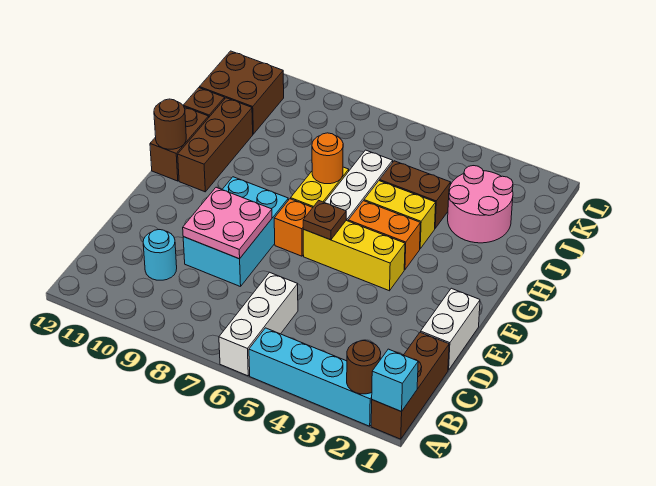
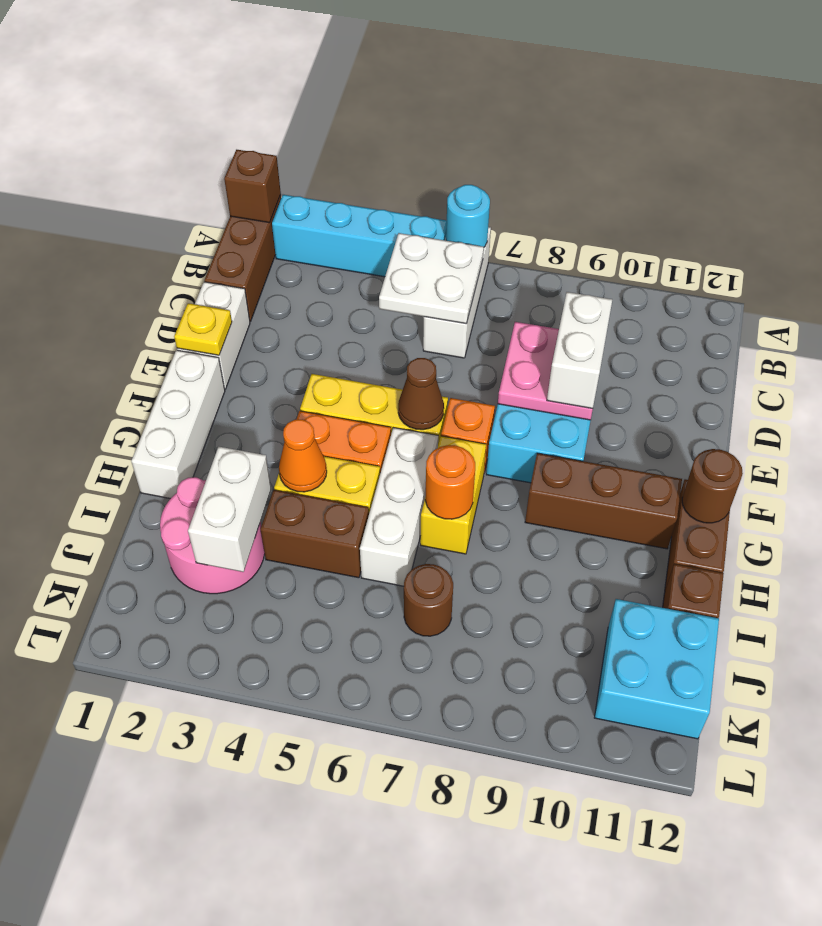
cyan brick A1 level 2 -> brown brick A1 level 2
brown round brick A2 level 2 -> brown round brick J7 level 1
none -> white plate B5:C6 level 2
cyan round brick C10 level 1 -> cyan round brick A6 level 2
none -> white brick D9:E9 level 3
none -> yellow plate E1 level 2
none -> white brick F1:H1 level 1
brown plate F6 level 2 -> brown cone F6 level 2
brown brick G11:I11 level 1 -> brown brick G9:G11 level 1
none -> orange cone H4 level 2
none -> white brick I3:J3 level 2
brown brick J11:K12 level 1 -> cyan brick J11:K12 level 1

